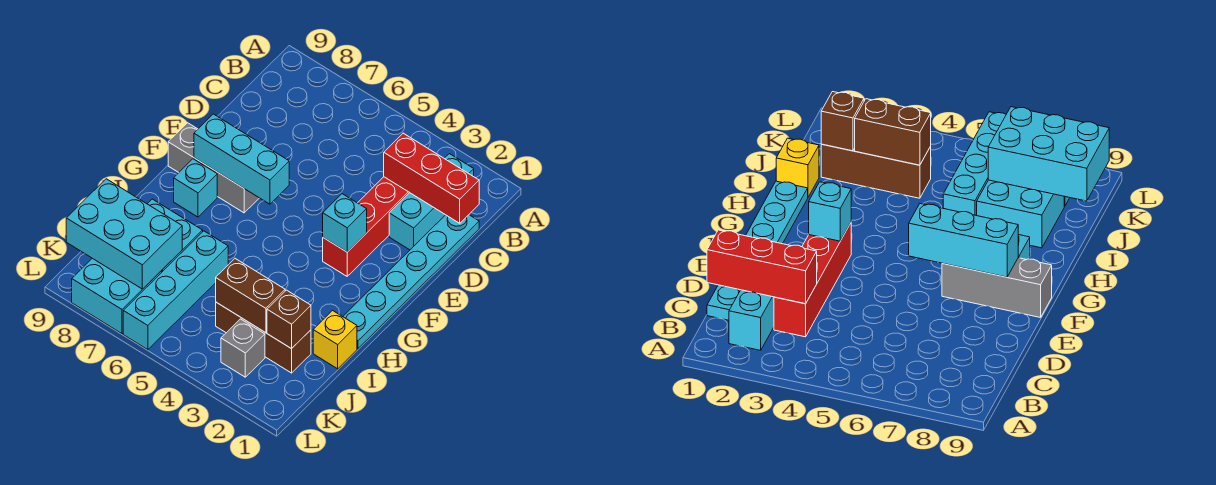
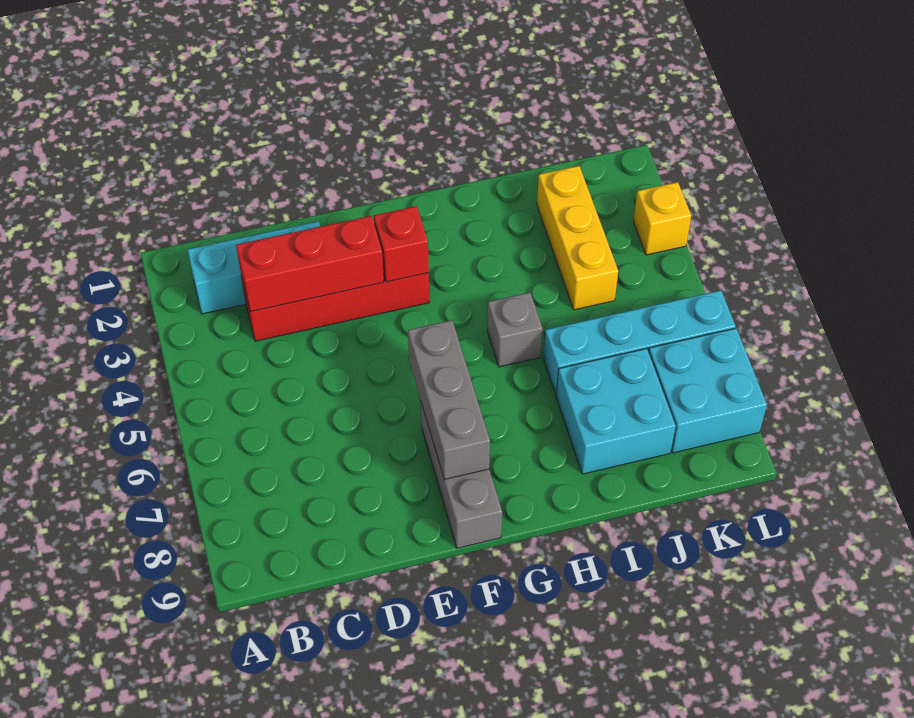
cyan plate C1:H1 level 1 -> none
red brick C1:C3 level 2 -> red brick C3:E3 level 2
cyan brick F3 level 2 -> red brick F3 level 2
cyan brick F6:F8 level 2 -> grey brick F6:F8 level 2
cyan brick G8 level 1 -> none
yellow brick I1 level 1 -> yellow brick L3 level 1
brown brick J2:J4 level 1 -> yellow brick J2:J4 level 1
brown brick J2 level 2 -> none
brown brick J3:J4 level 2 -> none
cyan brick J7:K9 level 2 -> none
grey brick K3 level 1 -> grey brick H5 level 1

